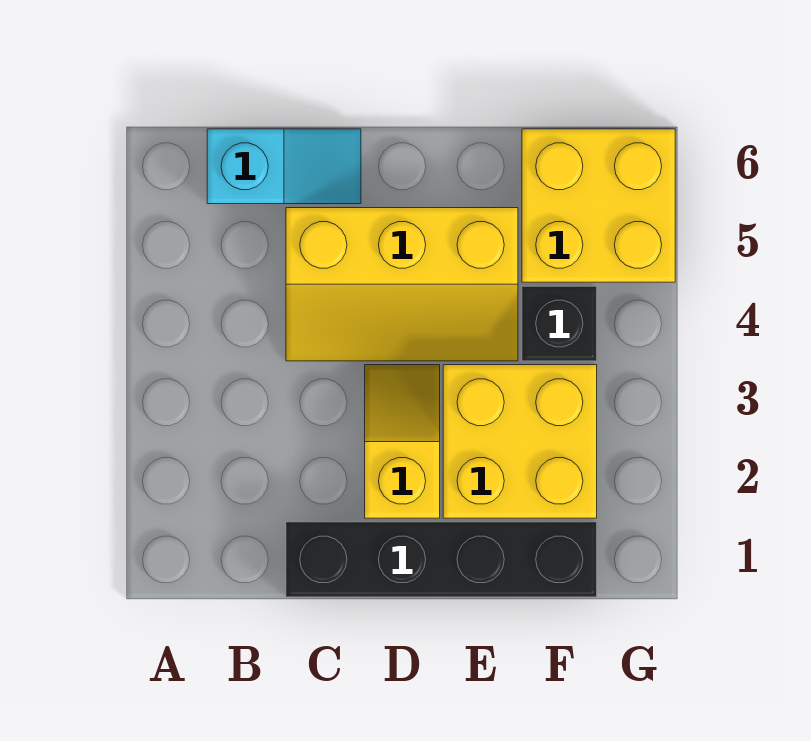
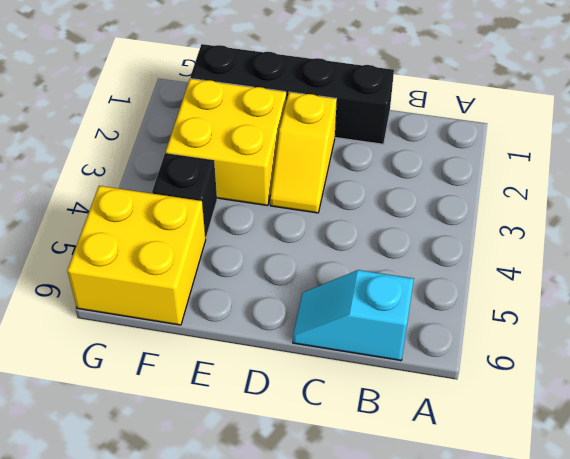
yellow slope C4:E5 level 1 top 5 -> none

